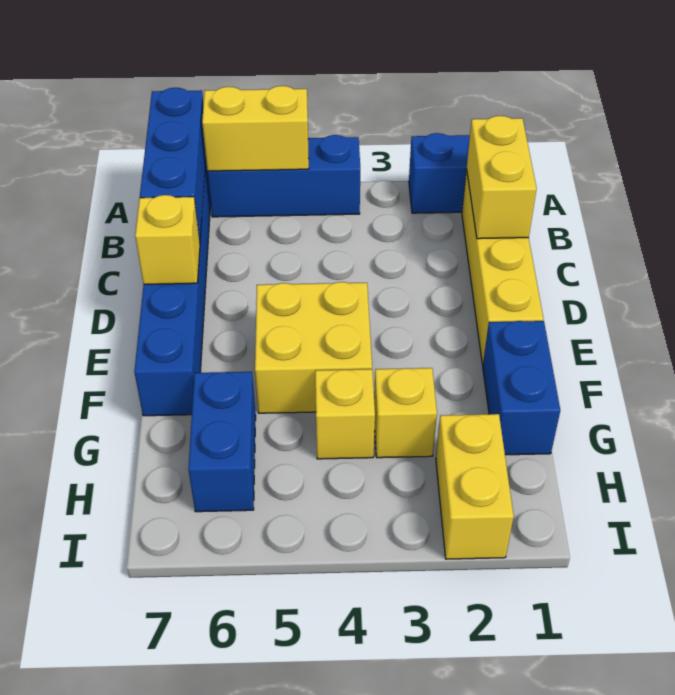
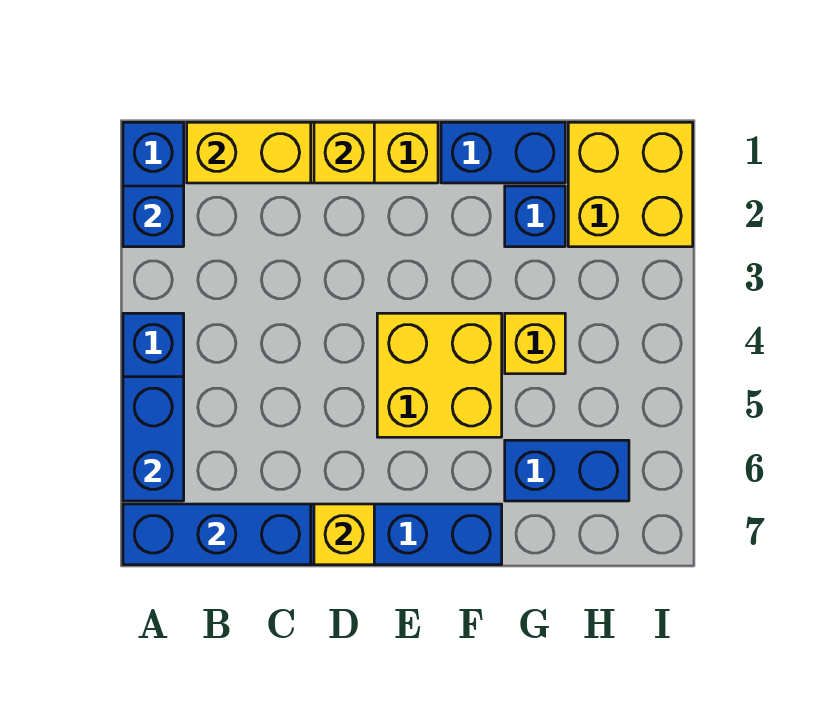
none -> blue brick A2 level 2
yellow brick A5:A6 level 2 -> blue brick A5:A6 level 2
none -> blue brick G2 level 1
yellow brick G3 level 1 -> yellow brick D1 level 2
yellow brick H2:I2 level 1 -> yellow brick H1:I2 level 1

